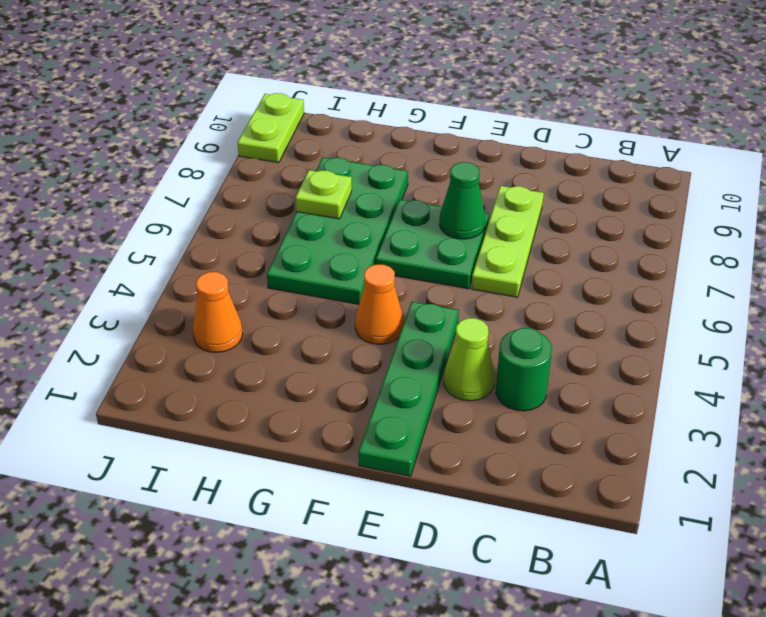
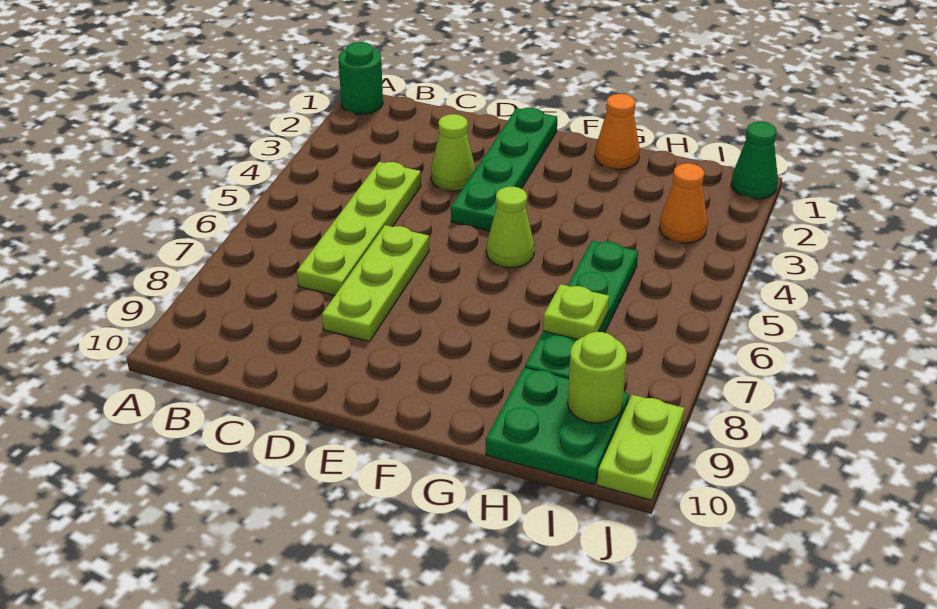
green round brick C3 level 1 -> green round brick A1 level 1
none -> lime plate C4:C7 level 1
green plate E6:F7 level 1 -> green plate H9:I10 level 1
green cone E7 level 2 -> green cone J1 level 1
orange cone F4 level 1 -> orange cone G1 level 1
none -> lime cone F5 level 1
green plate G5:H8 level 1 -> green plate H5:H8 level 1
none -> lime round brick I9 level 2

